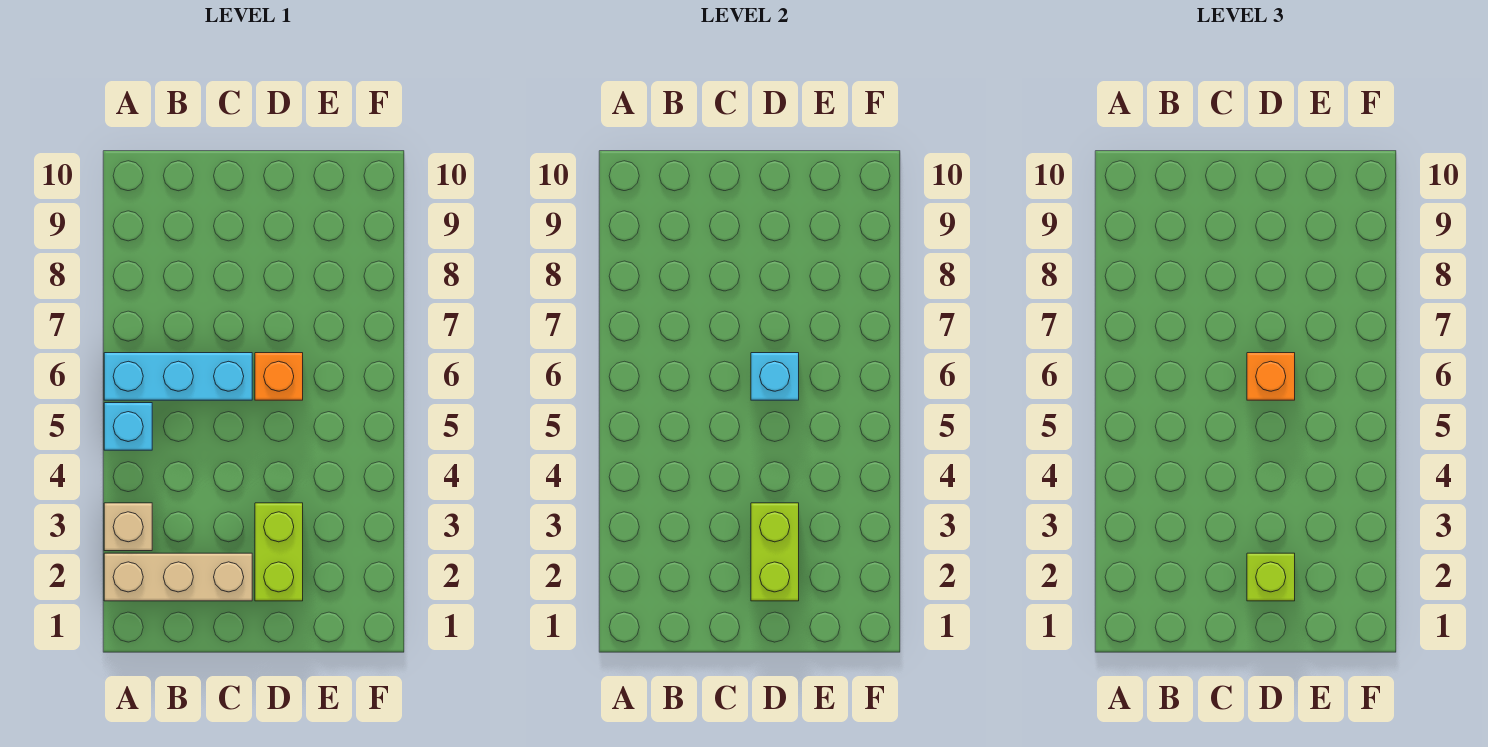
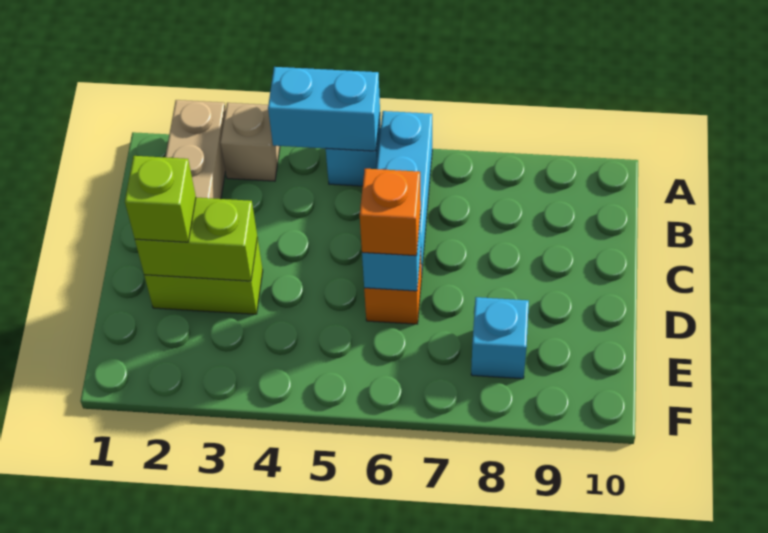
none -> cyan brick A4:A5 level 2
none -> cyan brick E8 level 1

